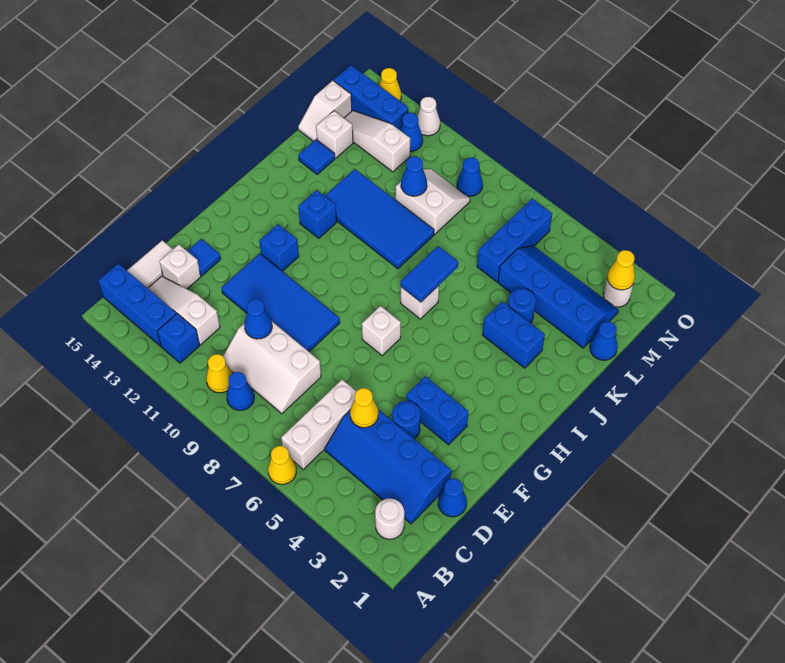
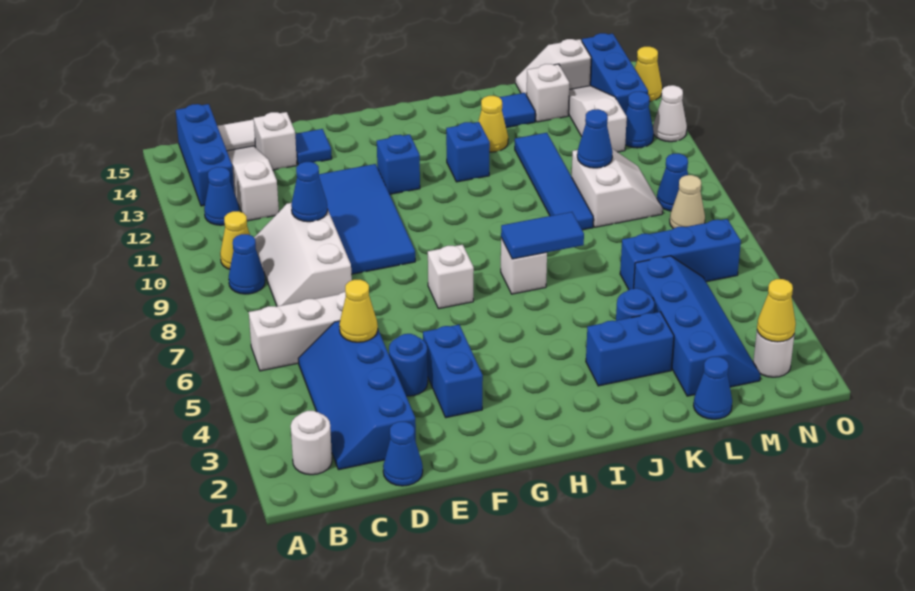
yellow cone A6 level 1 -> yellow cone J13 level 1
blue brick B12 level 1 -> blue cone B12 level 1
blue brick J3:J4 level 1 -> blue brick J3:K3 level 1
blue tile J9:K12 level 1 -> blue tile K9:K12 level 1
none -> tan cone N8 level 1

